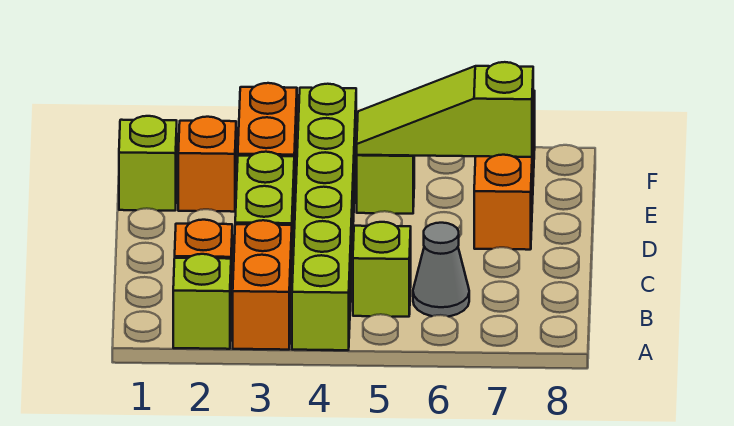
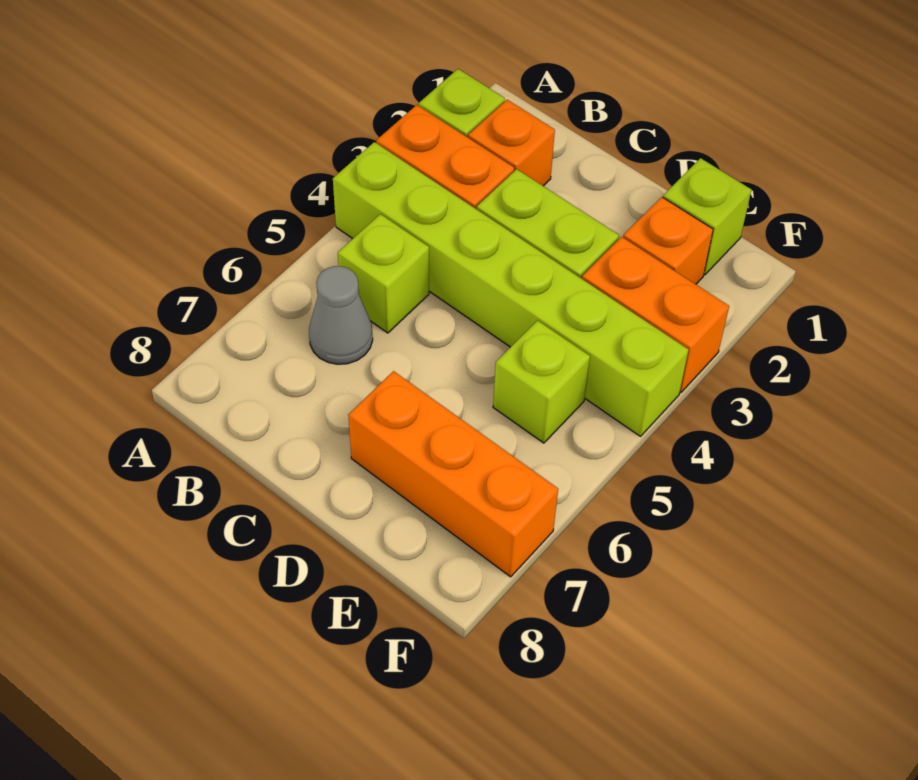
lime slope E5:E7 level 2 top 7 -> none

